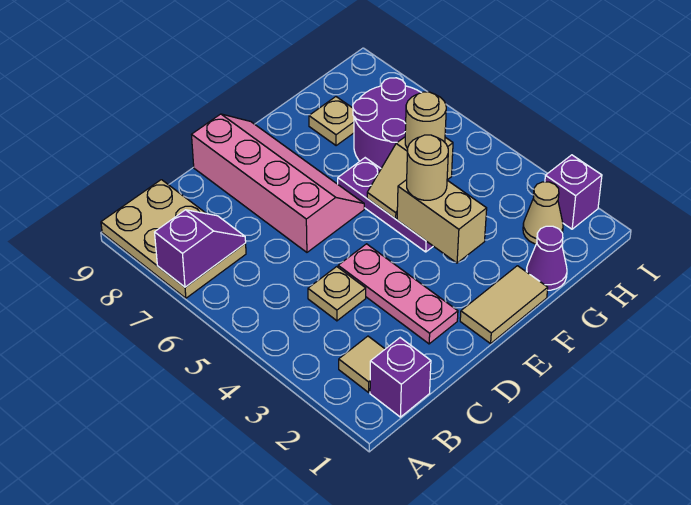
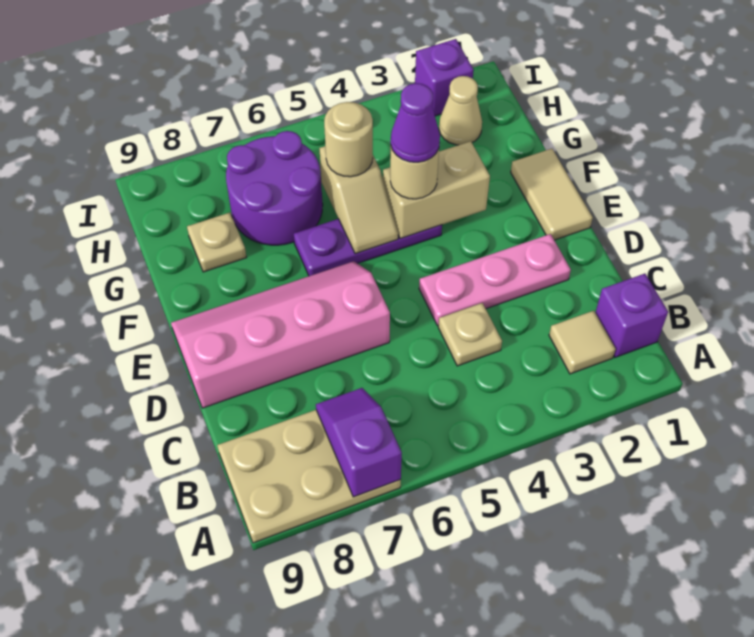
purple cone G1 level 1 -> purple cone F4 level 4

